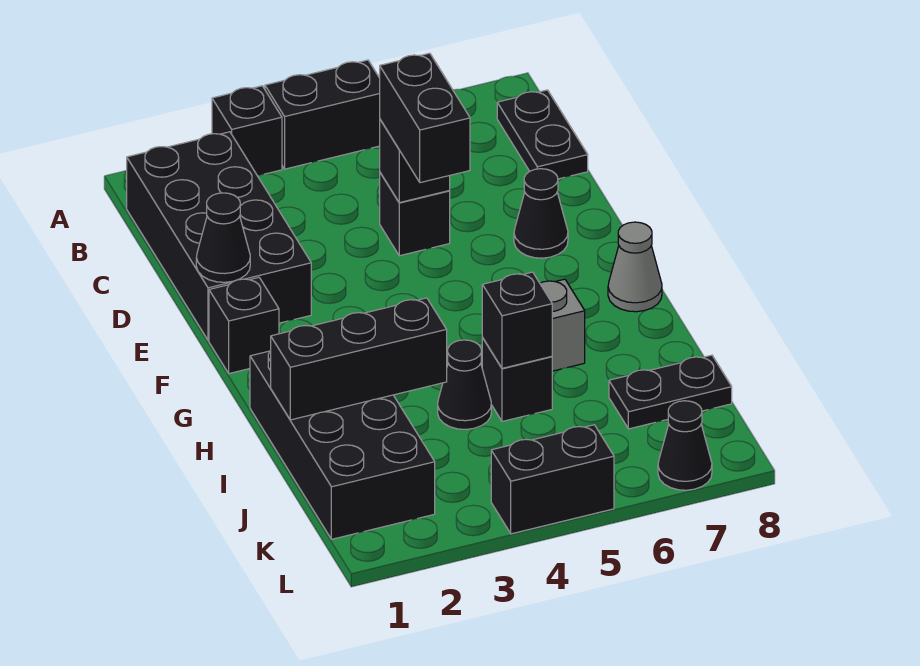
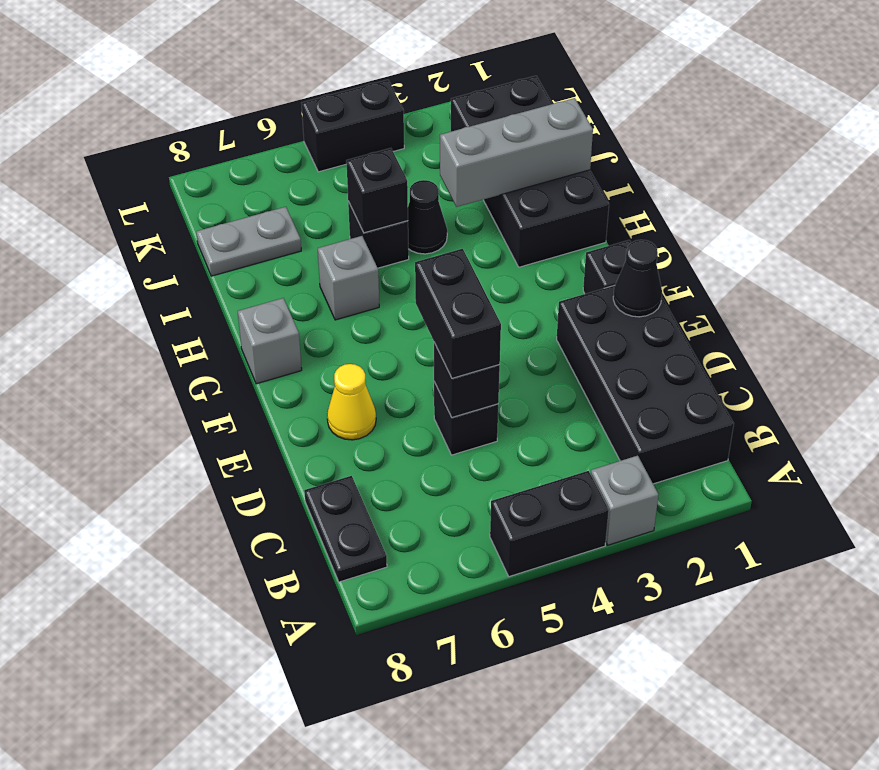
black brick A3 level 1 -> grey brick A3 level 1
black cone E7 level 1 -> yellow cone E7 level 1
grey cone G8 level 1 -> grey brick G8 level 1
black brick I1:I3 level 2 -> grey brick I1:I3 level 2
black plate J7:J8 level 1 -> grey plate J7:J8 level 1
black cone L7 level 1 -> none

